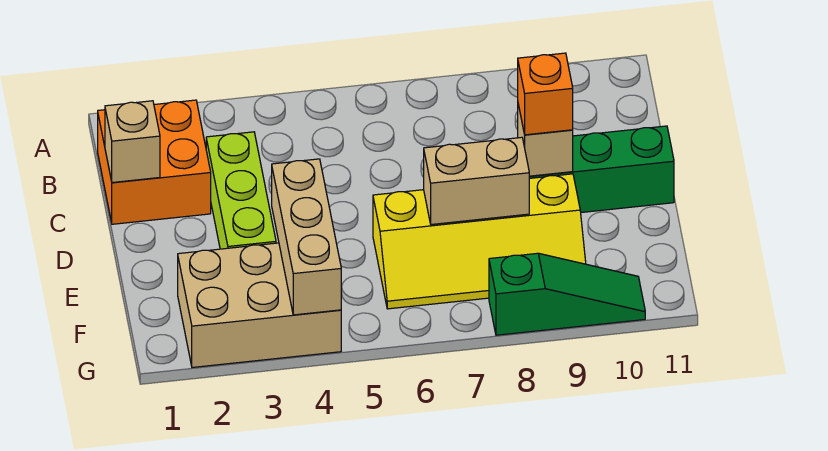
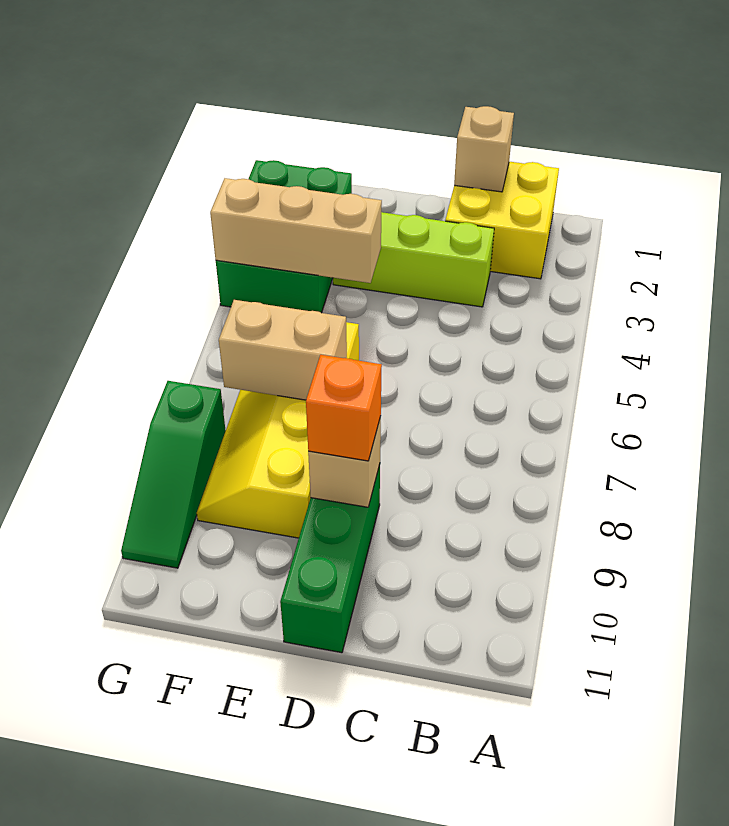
orange brick B1:C2 level 1 -> yellow brick B1:C2 level 1
tan brick E7:E8 level 2 -> tan brick E7:F7 level 2
tan brick F2:G4 level 1 -> green brick F2:G4 level 1

